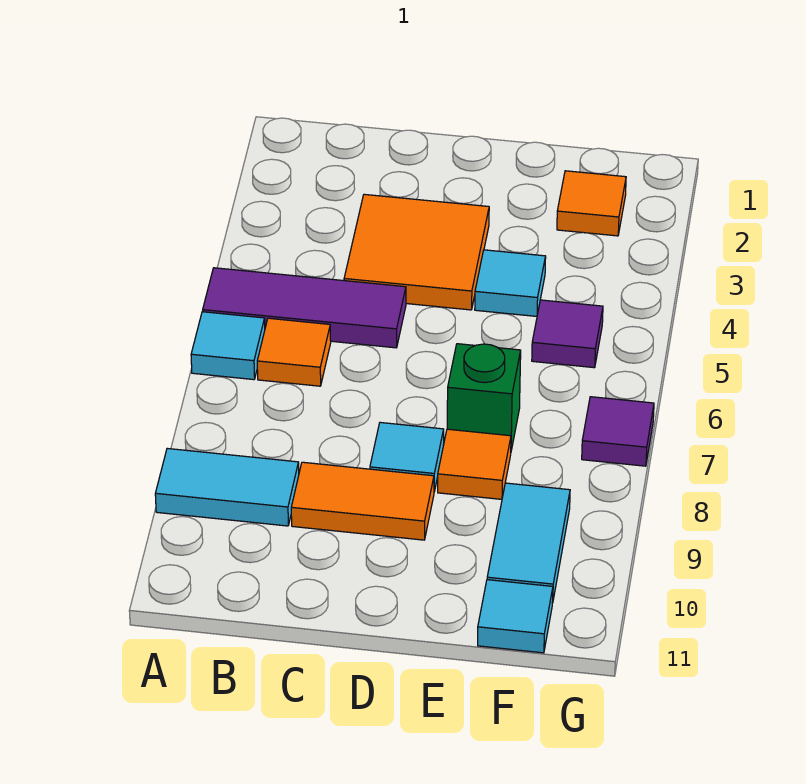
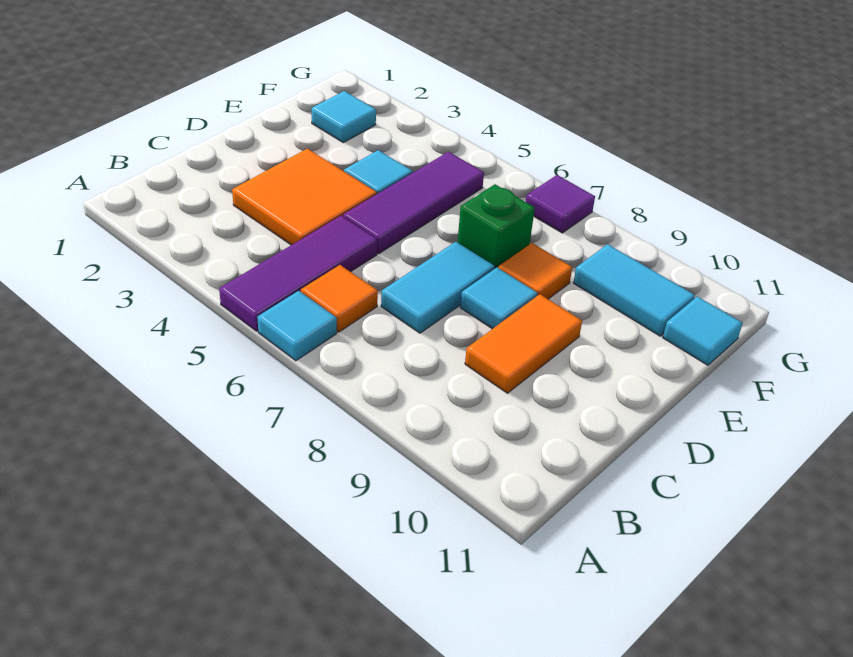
cyan tile A9:B9 level 1 -> cyan tile C7:D7 level 1
orange tile F2 level 1 -> cyan tile F2 level 1
purple tile F5 level 1 -> purple tile D5:F5 level 1

